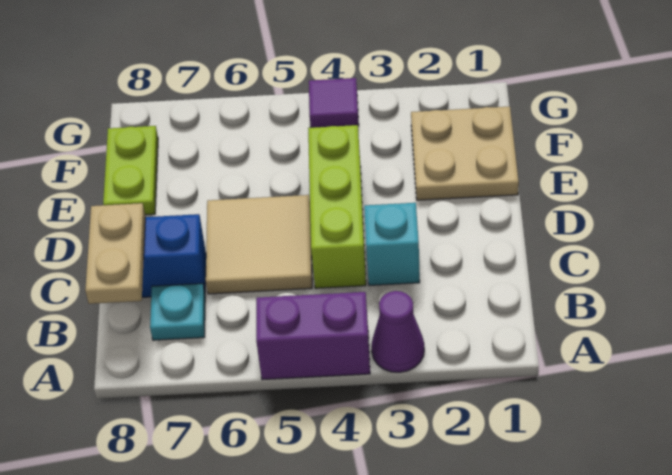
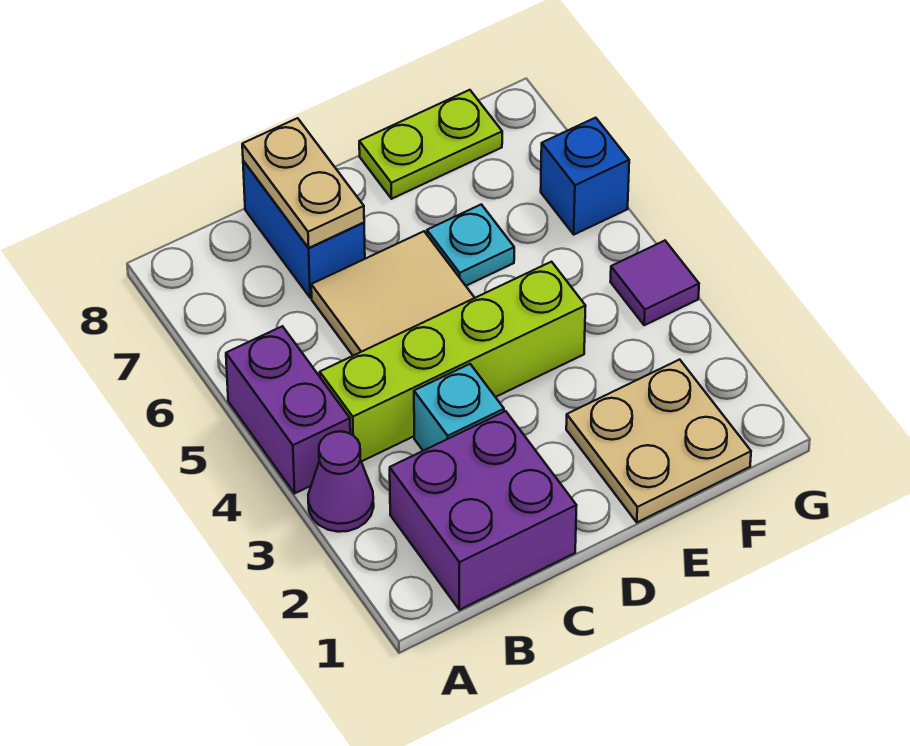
none -> purple brick B1:C2 level 1
cyan plate B7 level 1 -> cyan plate E6 level 1
tan plate B8:C8 level 2 -> tan plate C7:C8 level 2
lime brick C4:E4 level 1 -> lime brick B4:E4 level 1
none -> blue brick G6 level 1

